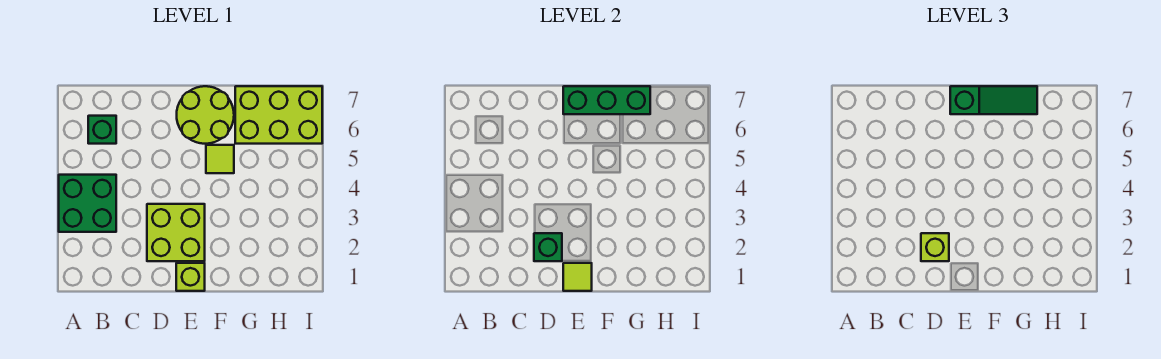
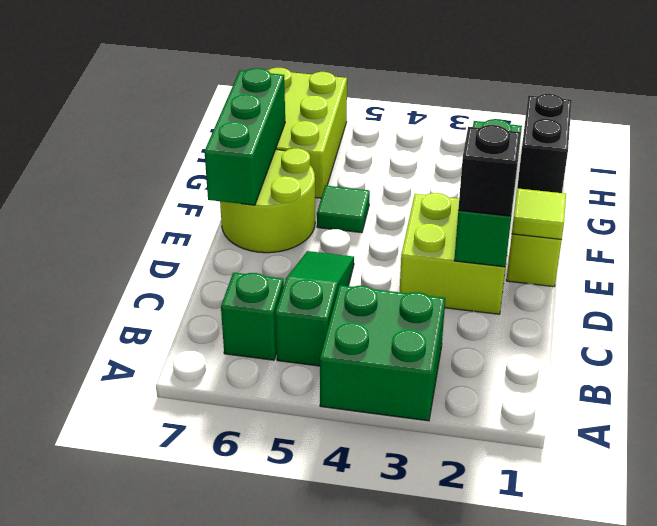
green brick D2 level 2 -> green brick D2:F2 level 2
lime brick D2 level 3 -> black brick D2 level 3
green slope E7:G7 level 3 top E -> green slope B5:D5 level 1 top B
lime tile F5 level 1 -> green tile F5 level 1
none -> black brick H1:I1 level 1

